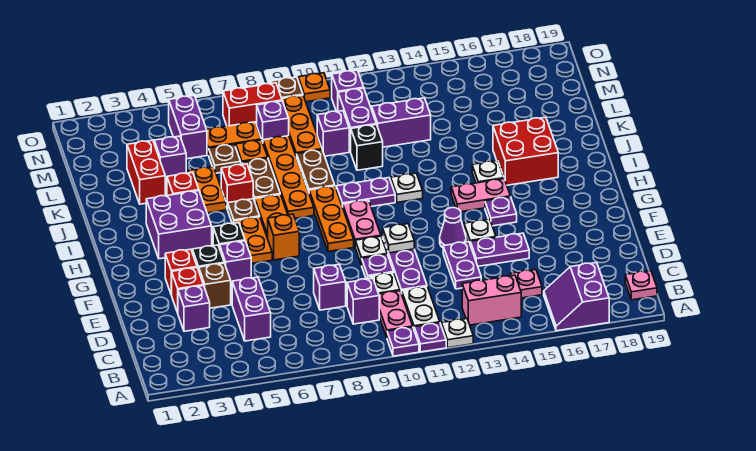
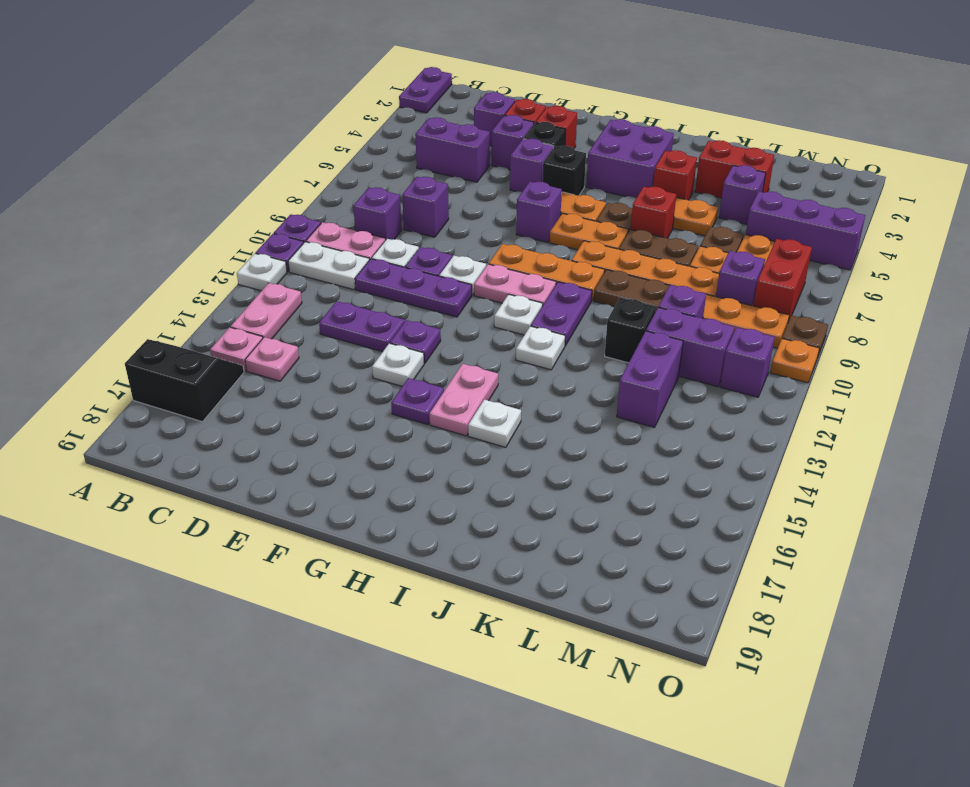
purple slope A16:B17 level 1 top 17 -> black slope A16:B17 level 1 top 17
pink brick B13:B14 level 1 -> pink plate B13:B14 level 1
pink plate B19 level 1 -> pink plate B15 level 1
brown brick E4 level 1 -> purple brick E4 level 1
purple plate E14:E15 level 1 -> purple plate A1:A2 level 1
white plate F11 level 2 -> white plate H11 level 1
purple cone F13 level 1 -> purple plate F13 level 1
orange brick G7 level 1 -> purple brick G7 level 1
red brick I16:J17 level 1 -> none
purple brick M5:N5 level 1 -> purple brick M5:O5 level 1

